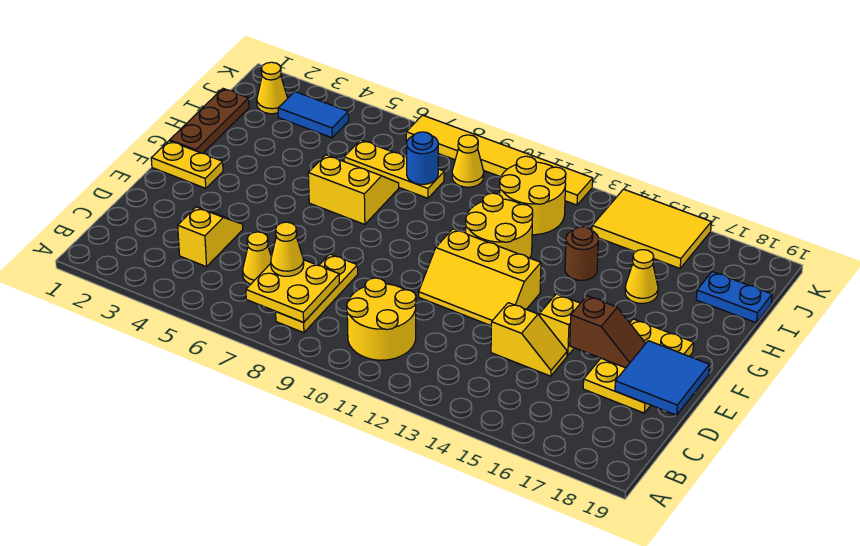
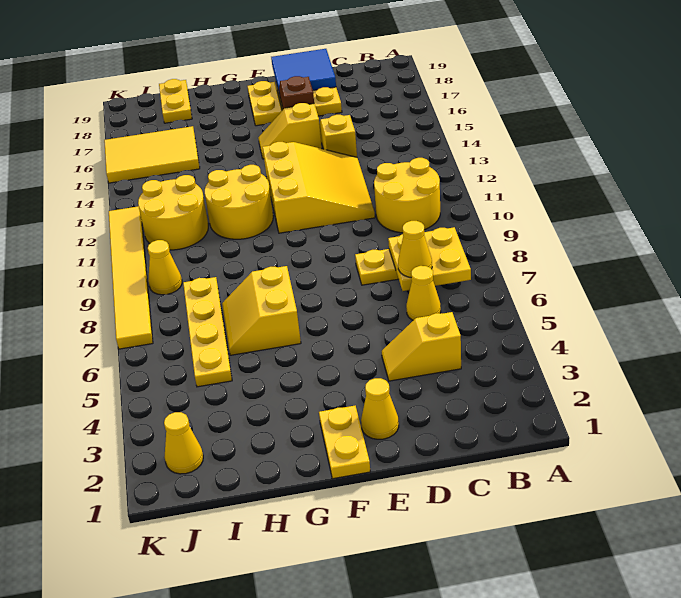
yellow slope E11:F13 level 1 top F -> yellow slope D11:F13 level 1 top F
brown plate G1:I1 level 1 -> none
brown round brick H14 level 1 -> none
yellow cone H16 level 1 -> yellow cone E2 level 1
yellow plate I6:I8 level 1 -> yellow plate I5:I8 level 1
blue round brick I8 level 2 -> none
blue plate I18:I19 level 1 -> yellow plate I18:I19 level 1
blue tile J3:J4 level 1 -> none
yellow tile J14:K16 level 1 -> yellow tile I15:K16 level 1

